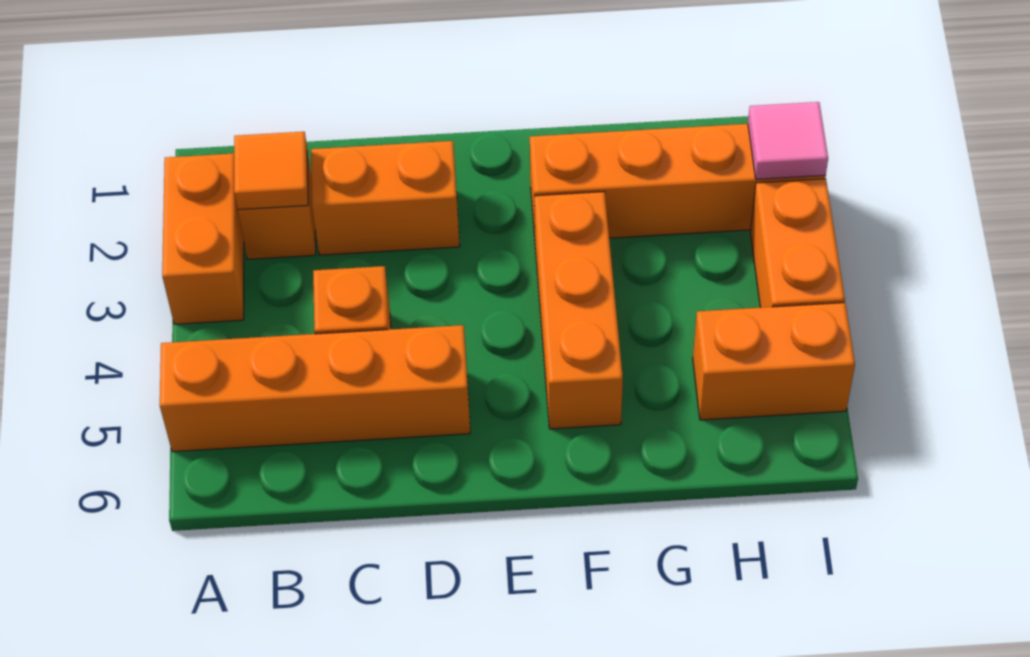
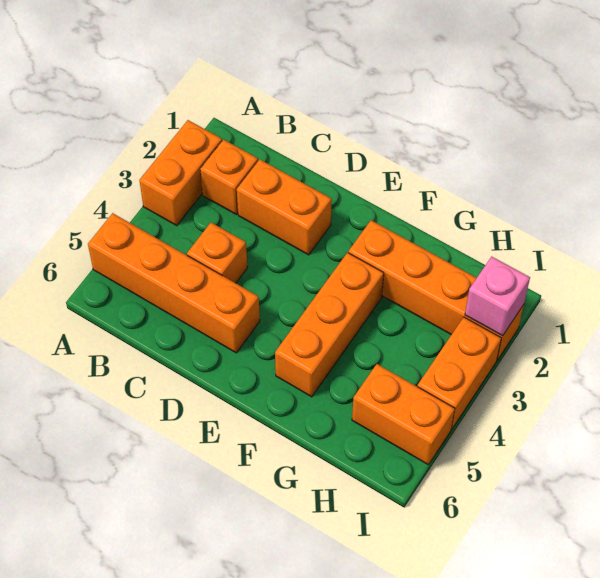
orange tile B2 level 2 -> none
pink tile I2 level 2 -> pink brick I2 level 2

